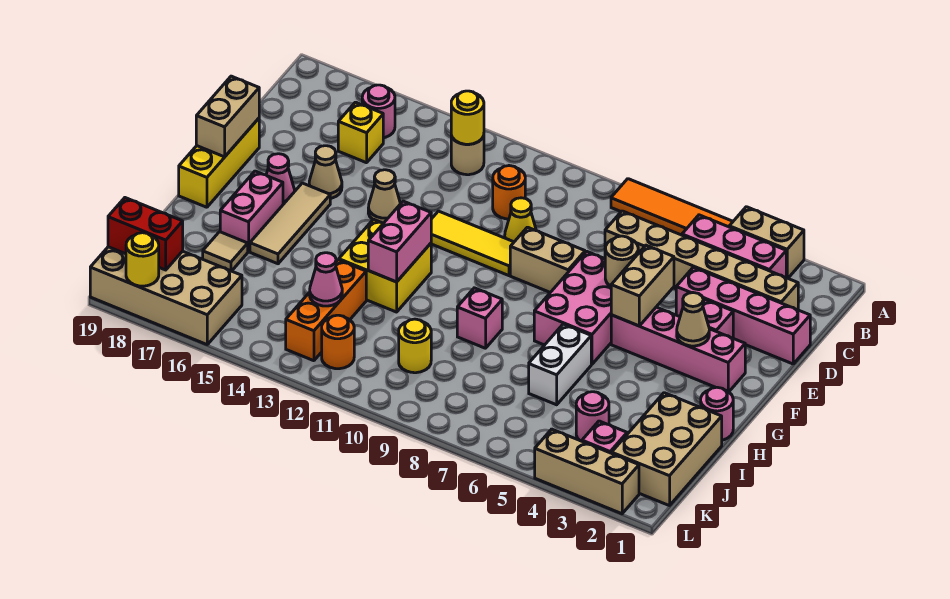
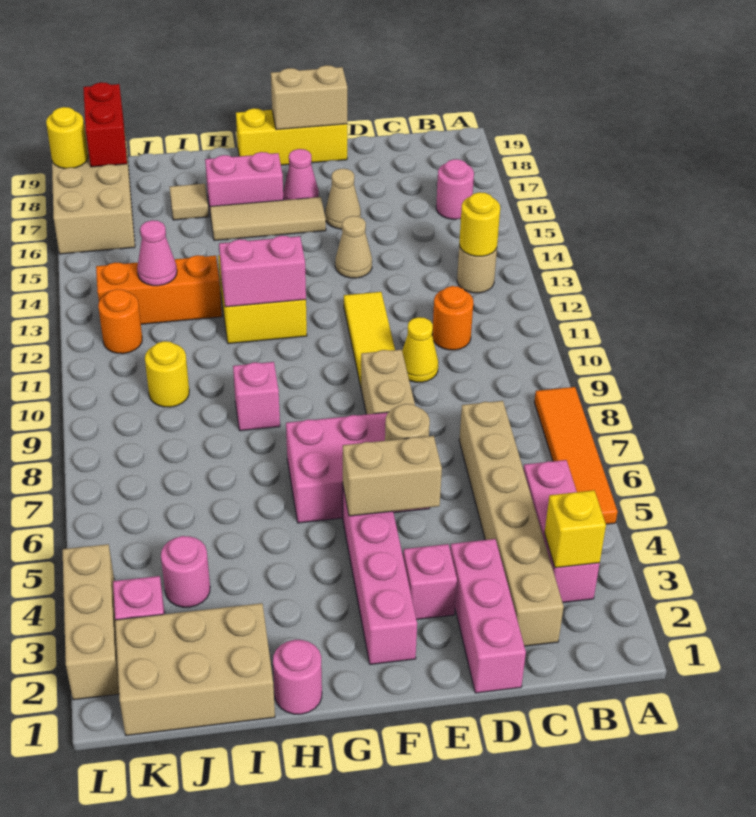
tan brick A3:A4 level 1 -> none
yellow brick C16 level 1 -> yellow brick B3 level 2
pink brick D1:D4 level 1 -> pink brick D1:D3 level 1
tan cone F3 level 2 -> none
white brick H6:I6 level 1 -> none

